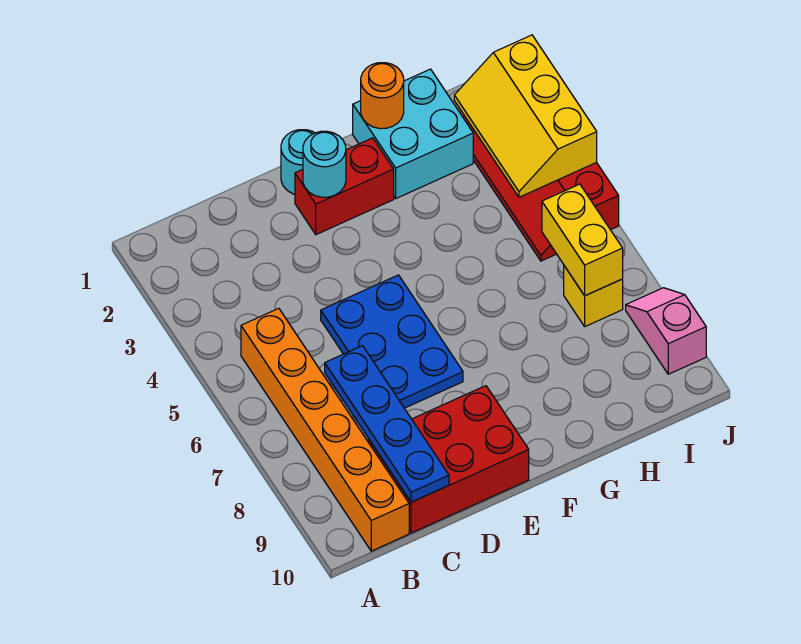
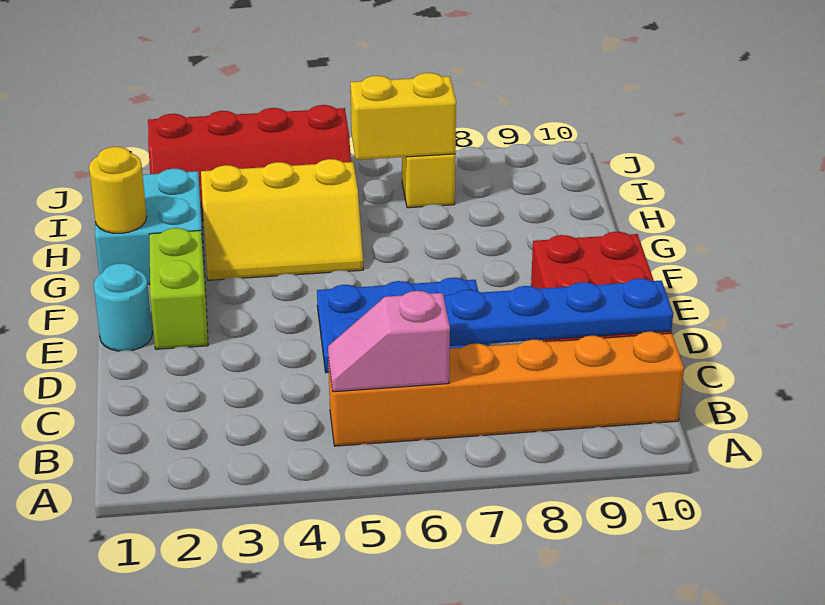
red brick E2:F2 level 1 -> lime brick E2:F2 level 1
cyan round brick E2 level 2 -> none
orange round brick G1 level 2 -> yellow round brick G1 level 2
yellow slope I2:J4 level 2 top J -> yellow slope G3:H5 level 1 top H
pink slope J8:J9 level 1 top 9 -> pink slope B5:B6 level 2 top 6

